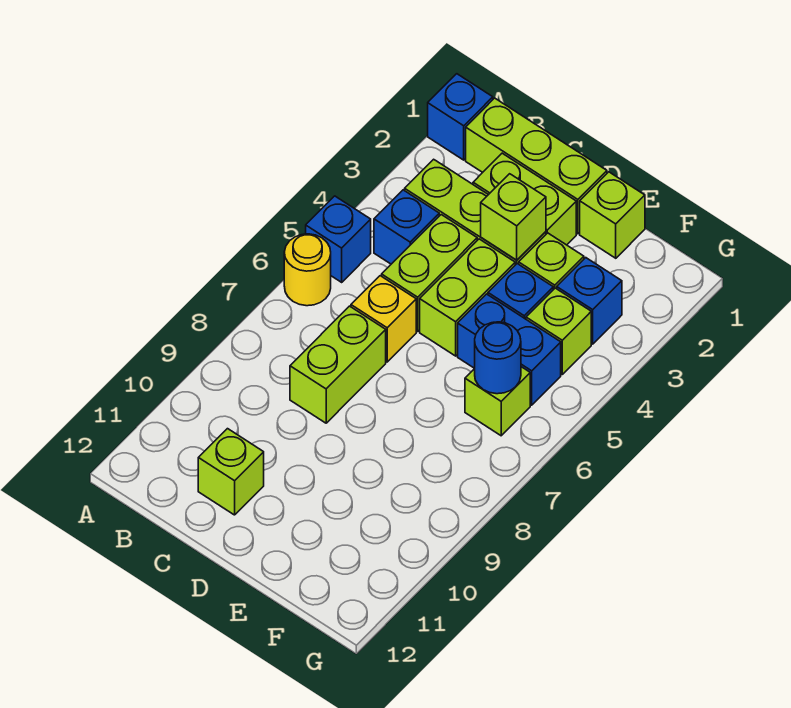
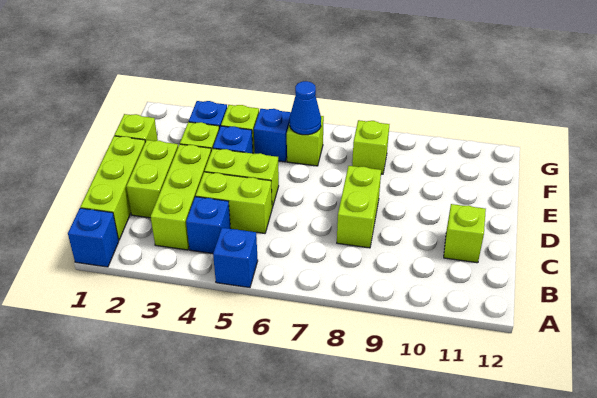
yellow round brick A6 level 1 -> none
yellow brick C6 level 1 -> none
lime brick C7:C8 level 1 -> lime brick C8:D8 level 1
lime brick D3 level 2 -> lime brick F8 level 1
blue brick E5:F5 level 1 -> blue brick F5 level 1
blue round brick F6 level 2 -> blue cone F6 level 2

